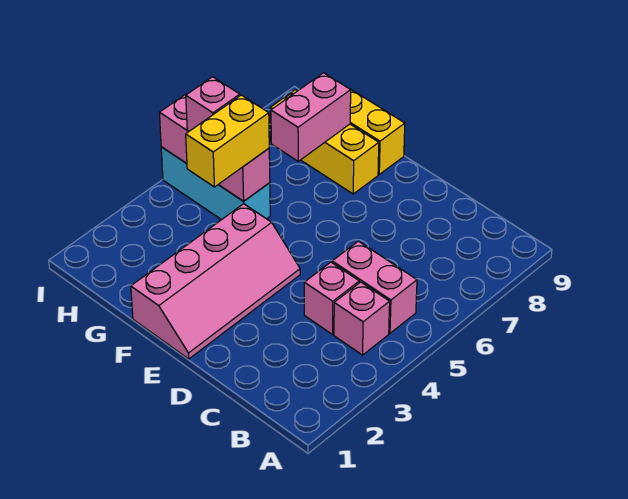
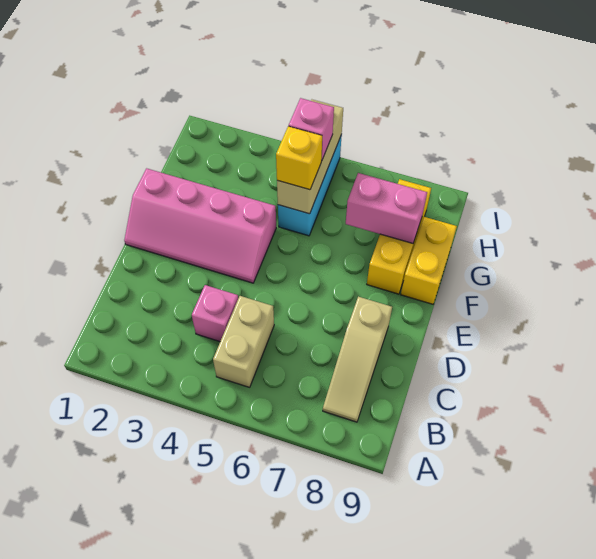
pink brick B4 level 1 -> none
pink brick B5:C5 level 1 -> tan brick B5:C5 level 1
none -> tan slope B8:D8 level 1 top D
yellow brick G4:G5 level 3 -> yellow brick G5 level 3
pink brick G5:I5 level 2 -> tan brick G5:I5 level 2

